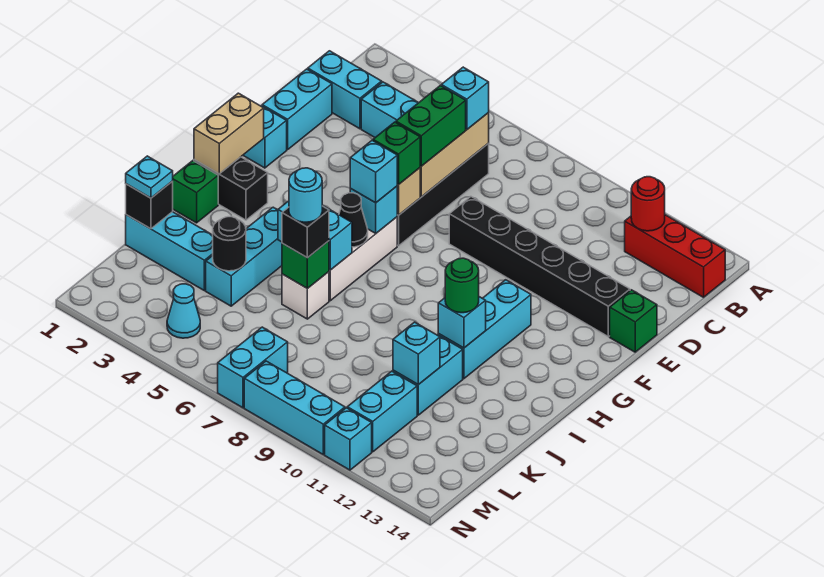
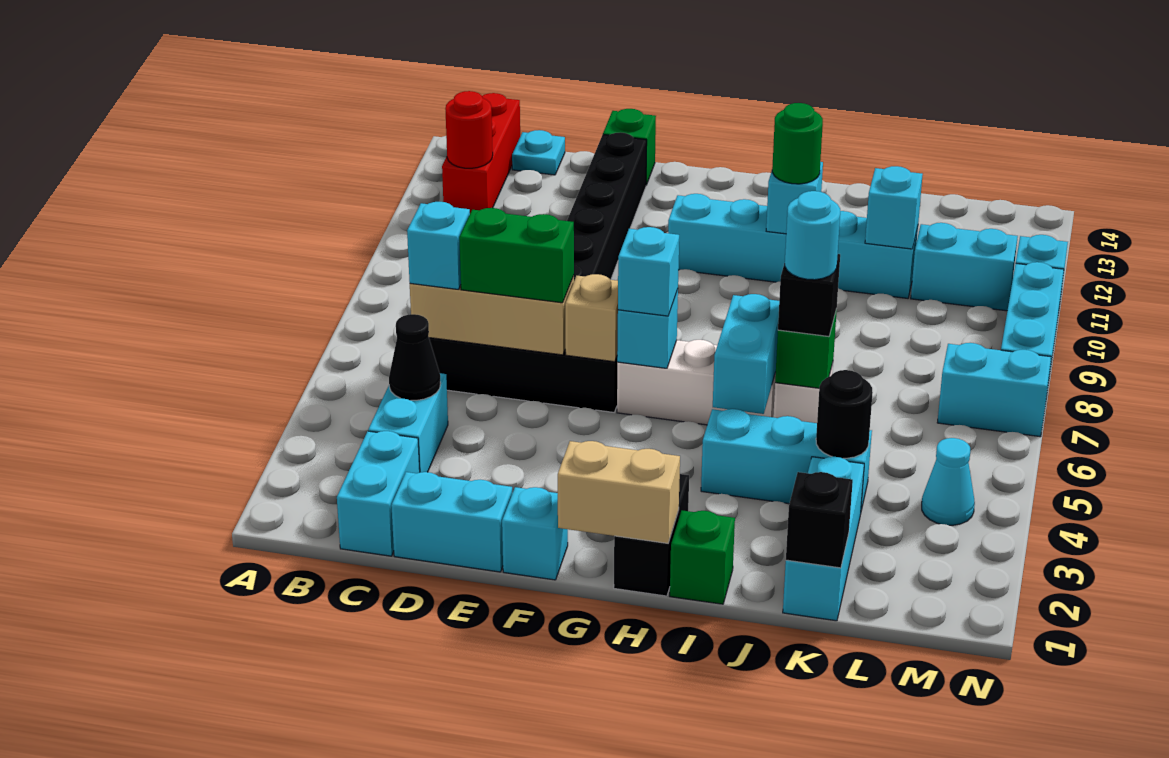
green brick F6 level 3 -> none
black cone H6 level 2 -> black cone C4 level 2
cyan plate K1 level 3 -> cyan plate C14 level 1

